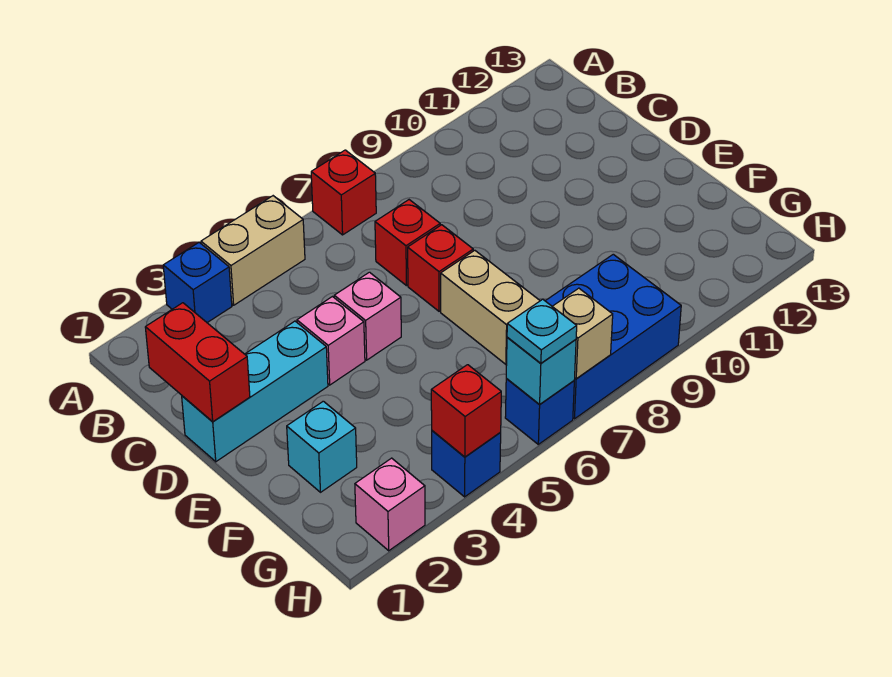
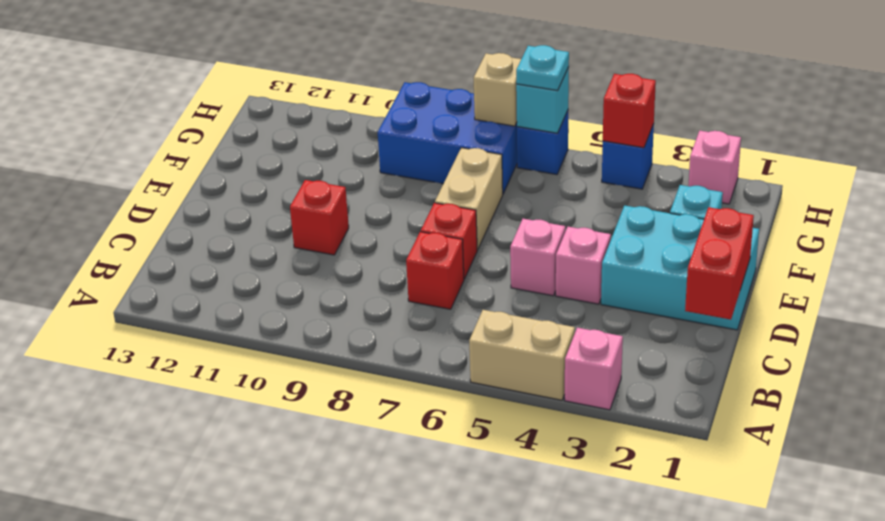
blue brick A3 level 1 -> pink brick A3 level 1
red brick A7 level 1 -> red brick D10 level 1
cyan brick D1:D3 level 1 -> cyan brick D1:E3 level 1

